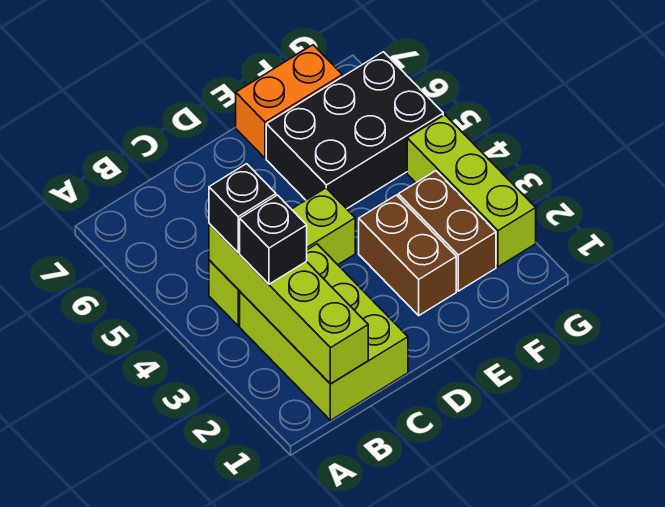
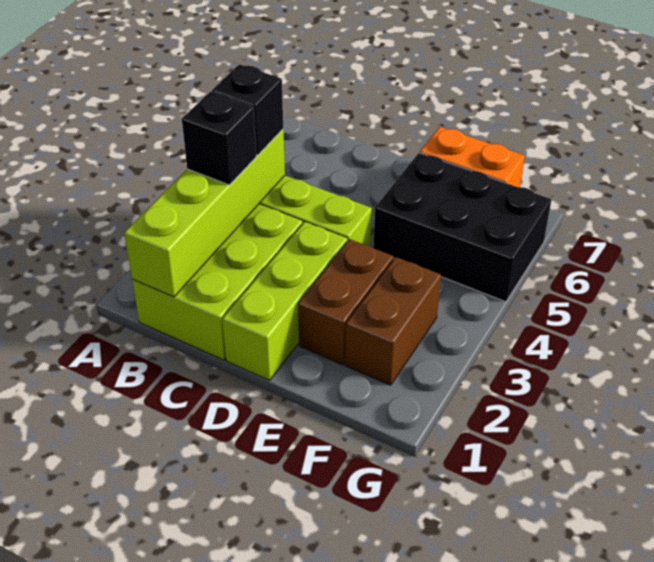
lime brick G2:G4 level 1 -> lime brick D1:D3 level 1

